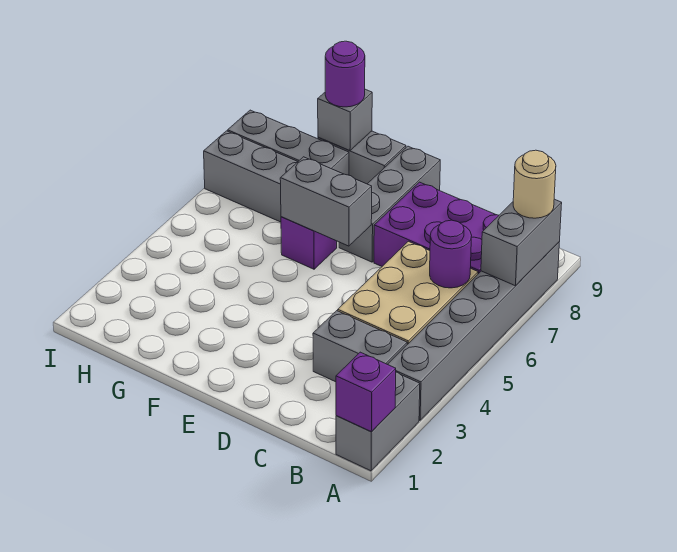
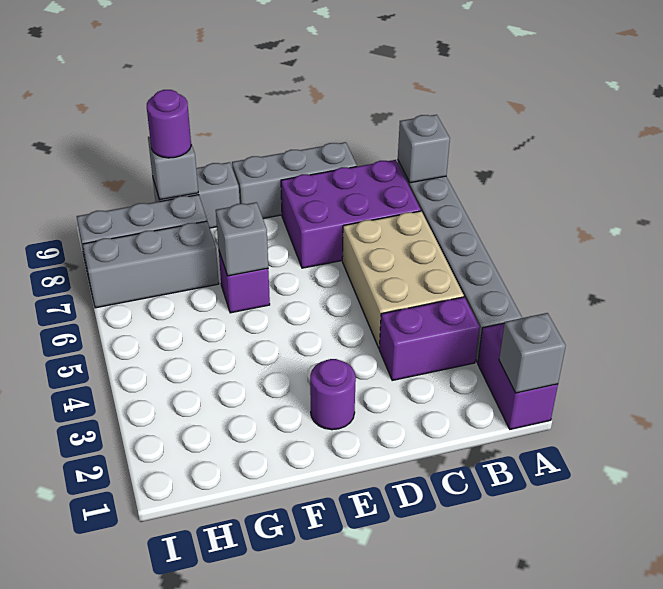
grey brick A1:A2 level 1 -> purple brick A1:A2 level 1
purple brick A1 level 2 -> grey brick A1 level 2
grey brick A7:A8 level 2 -> grey brick A8 level 2
tan round brick A8 level 3 -> none
grey brick B3:C3 level 1 -> purple brick B3:C3 level 1
purple round brick B6 level 2 -> purple round brick E2 level 1
grey brick E6:F6 level 2 -> grey brick F6 level 2
grey brick E7:E9 level 1 -> grey brick C9:E9 level 1

